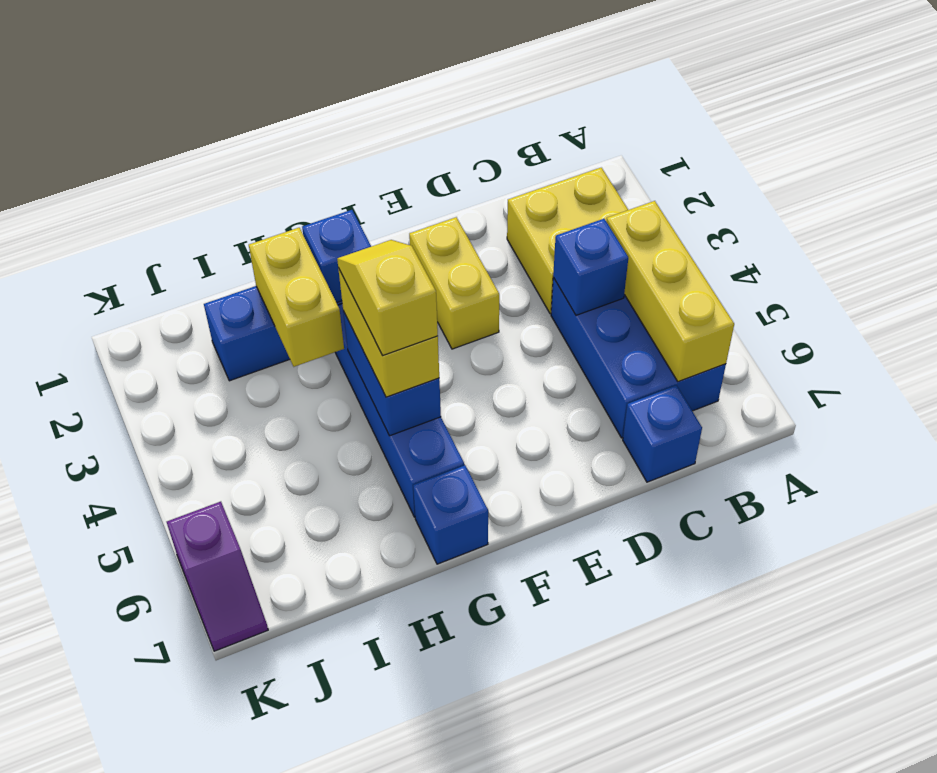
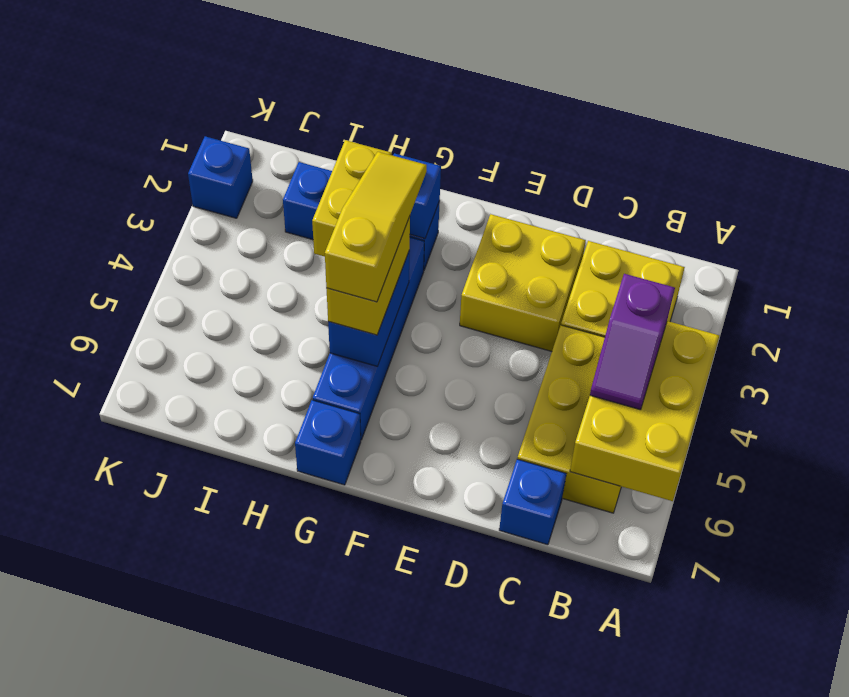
blue brick B4:C6 level 1 -> yellow brick B4:C6 level 1
yellow brick B4:B6 level 2 -> yellow brick A4:B6 level 2
blue brick C4 level 2 -> blue brick K2 level 1
yellow brick E2:E3 level 1 -> yellow brick D2:E3 level 1
yellow slope G4:G5 level 4 top 5 -> yellow slope G3:G5 level 4 top 5
purple slope K6:K7 level 1 top 6 -> purple slope B4:B5 level 3 top 4

